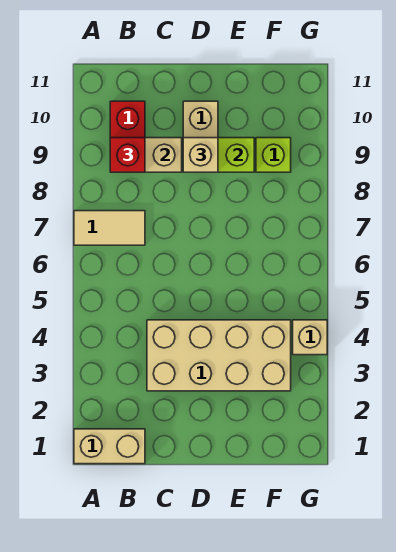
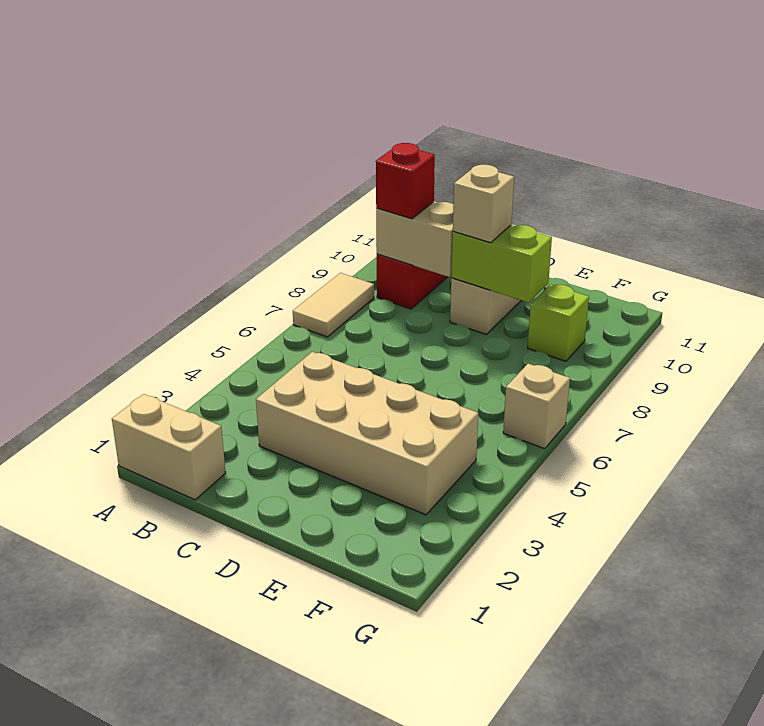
tan tile A7:B7 level 1 -> tan tile A7:A8 level 1
tan brick G4 level 1 -> tan brick G6 level 1

